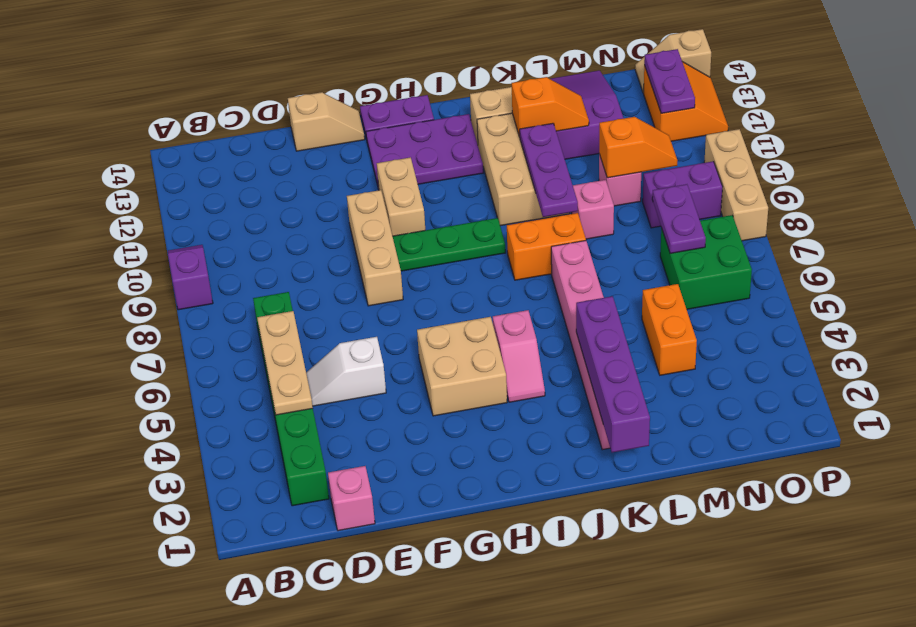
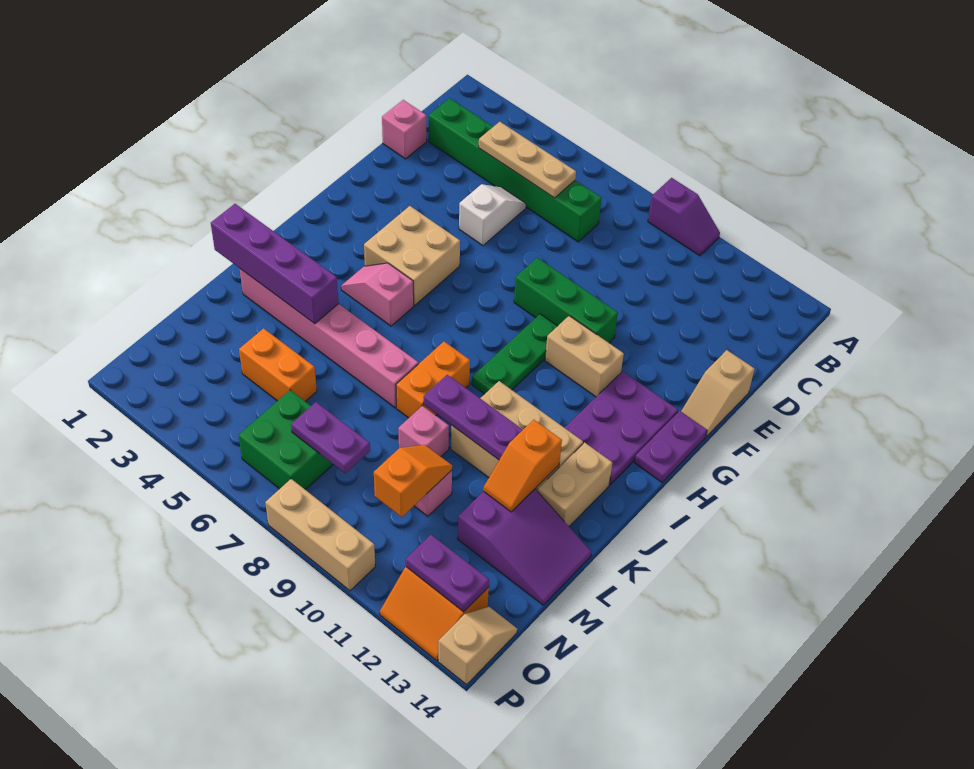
tan brick F8:F10 level 1 -> green brick F8:F10 level 1
orange slope M10:N10 level 2 top M -> orange slope M10:N10 level 2 top N
purple brick N9:O9 level 1 -> none

